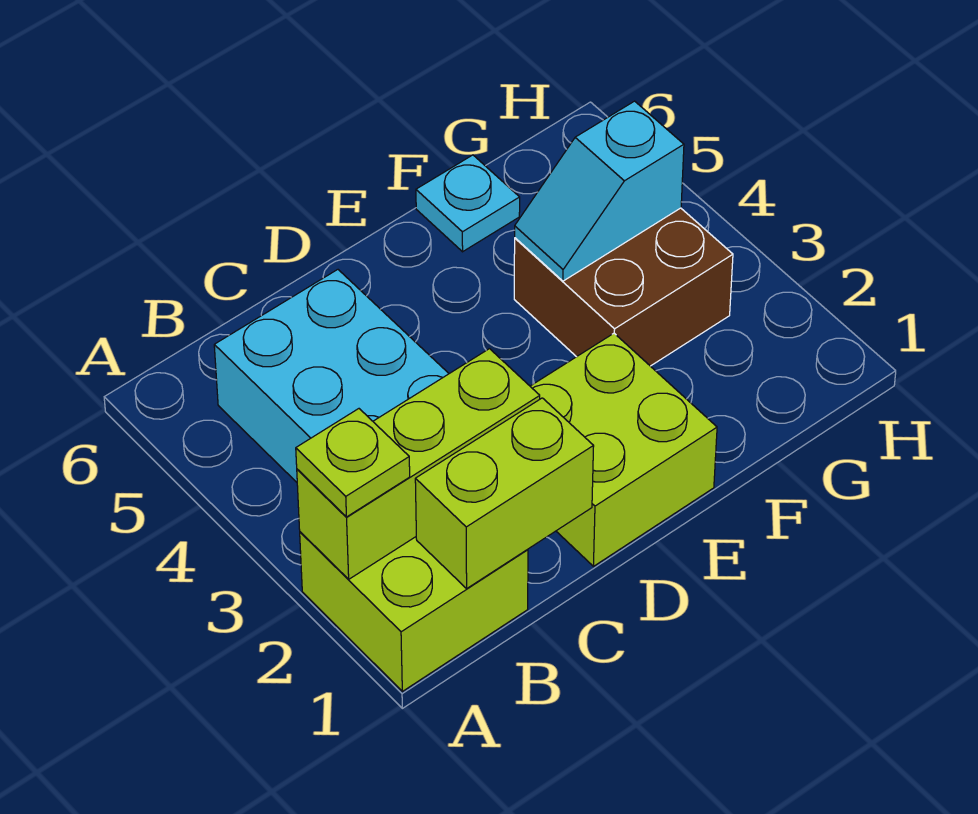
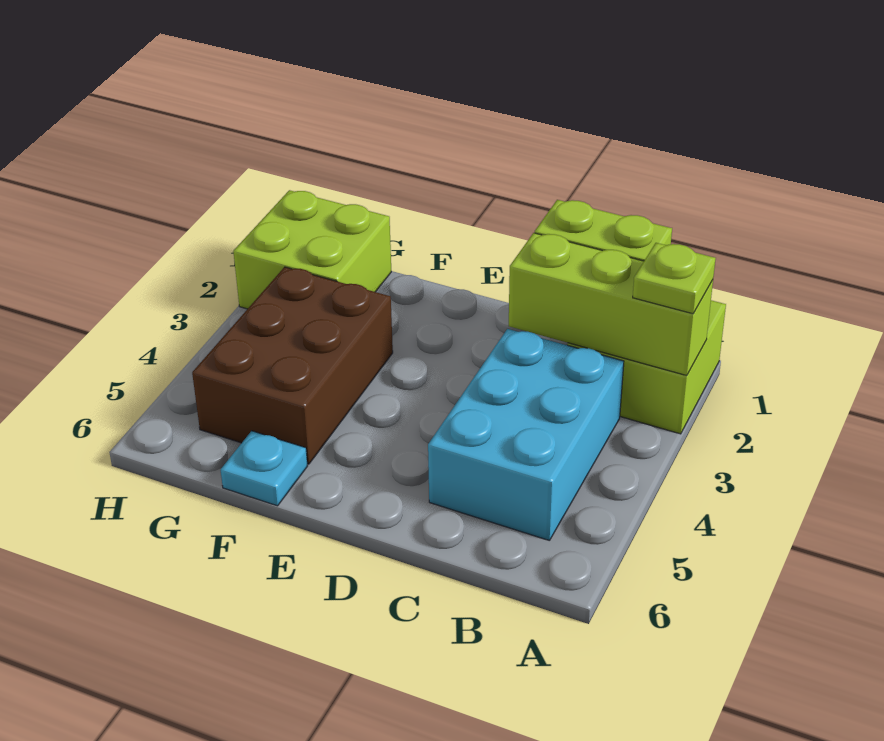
lime brick D1:E2 level 1 -> lime brick G1:H2 level 1
brown brick F3:G4 level 1 -> brown brick F3:G5 level 1
cyan slope F4:G4 level 2 top G -> none

